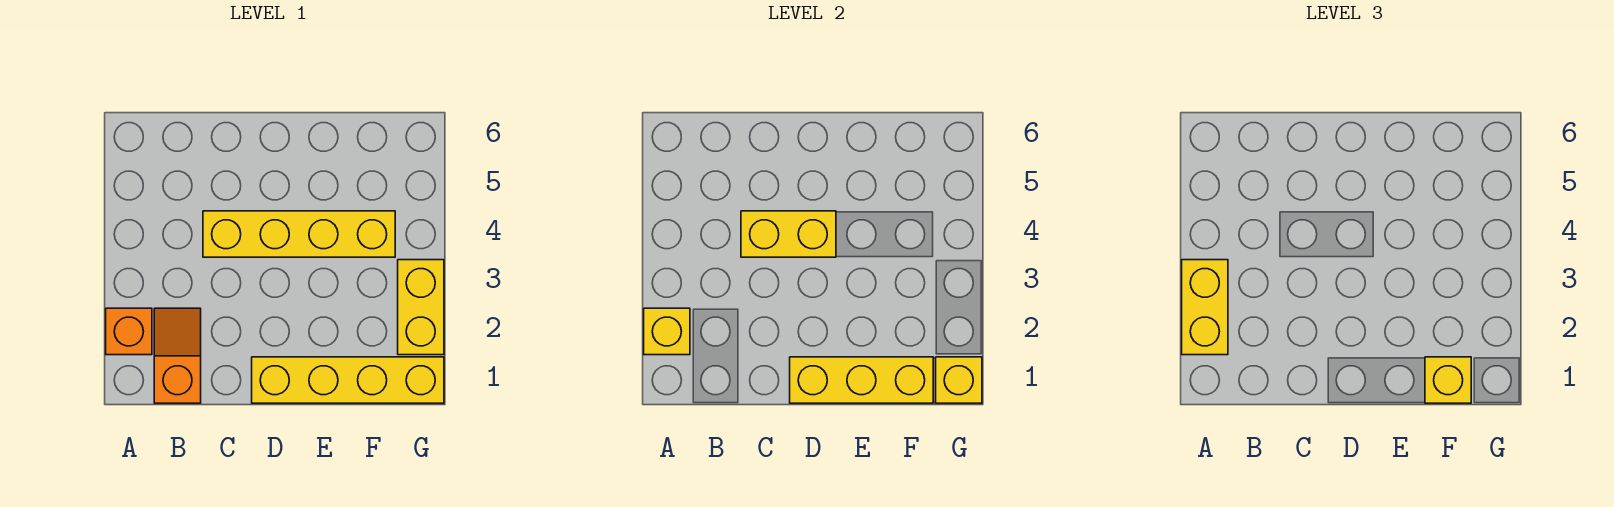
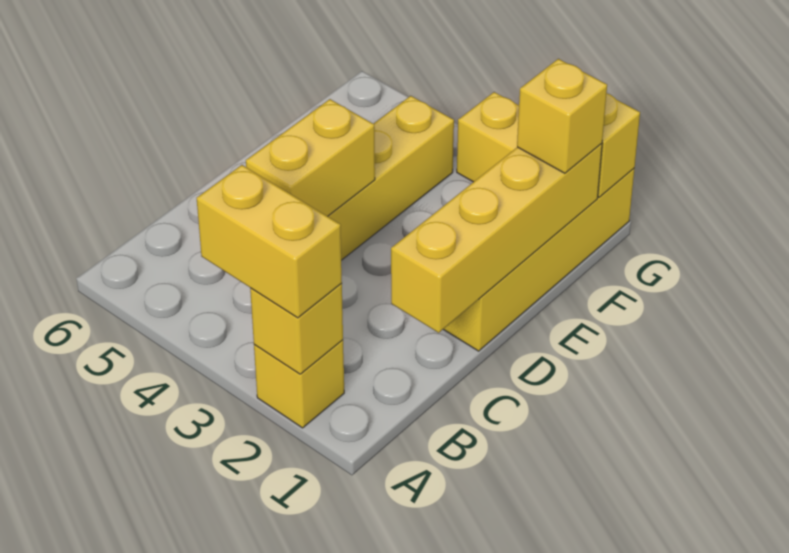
orange brick A2 level 1 -> yellow brick A2 level 1
orange slope B1:B2 level 1 top 1 -> none
yellow brick D1:F1 level 2 -> yellow brick C1:F1 level 2

